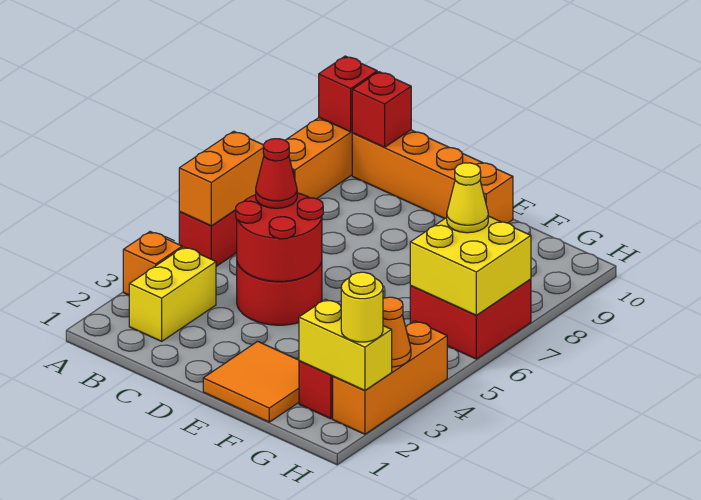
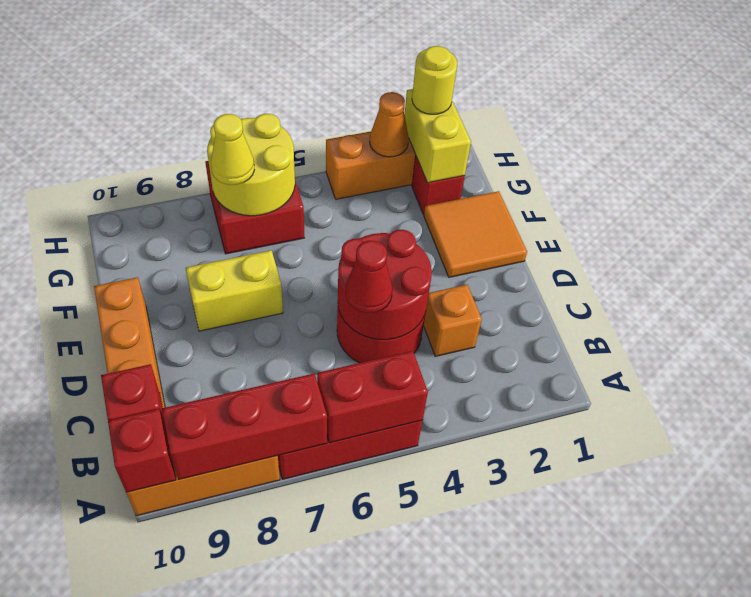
orange brick A3 level 1 -> orange brick C3 level 1
orange brick A5:A6 level 2 -> red brick A5:A6 level 2
none -> red brick A7:A9 level 2
yellow brick B2:B3 level 1 -> yellow brick E7:E8 level 1
yellow brick G6:H7 level 2 -> yellow round brick G6:H7 level 2

